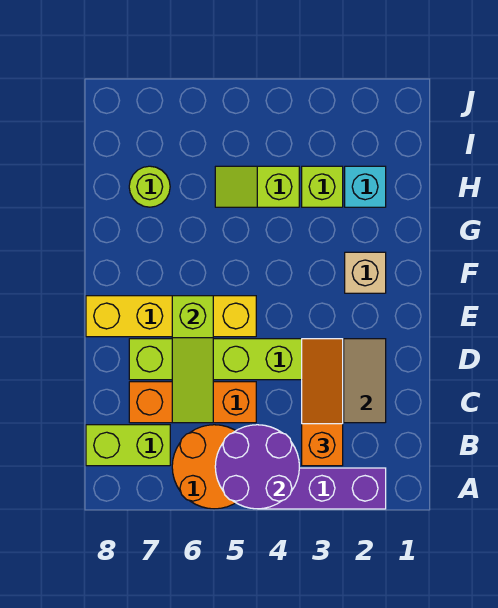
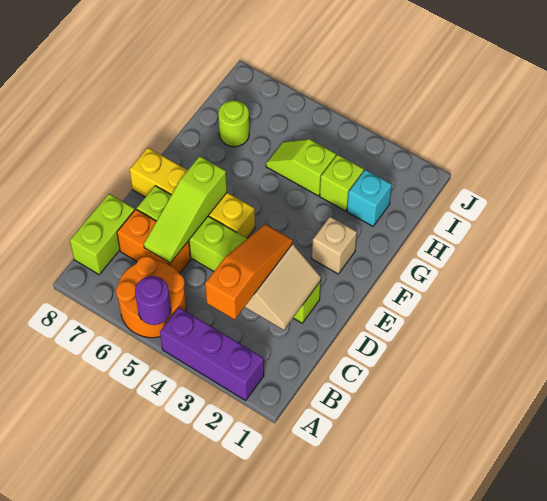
purple round brick A4:B5 level 2 -> purple round brick A5 level 2
lime brick B7:B8 level 1 -> lime brick B8:C8 level 1
orange brick C5:C7 level 1 -> orange brick C6:C7 level 1

